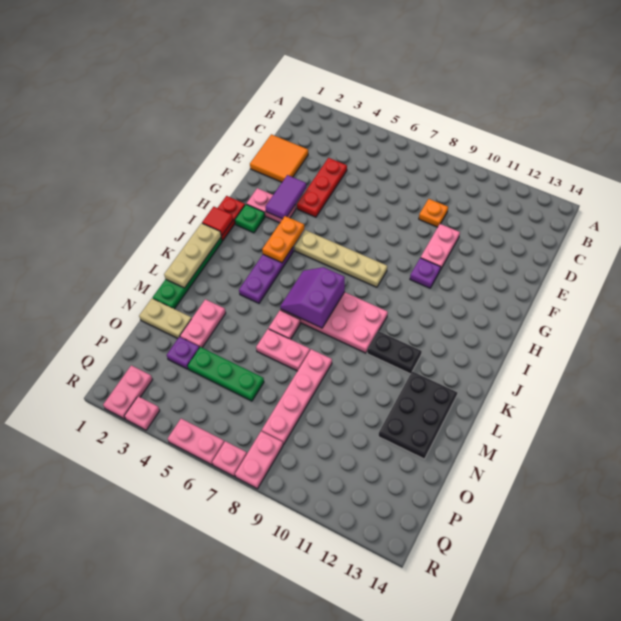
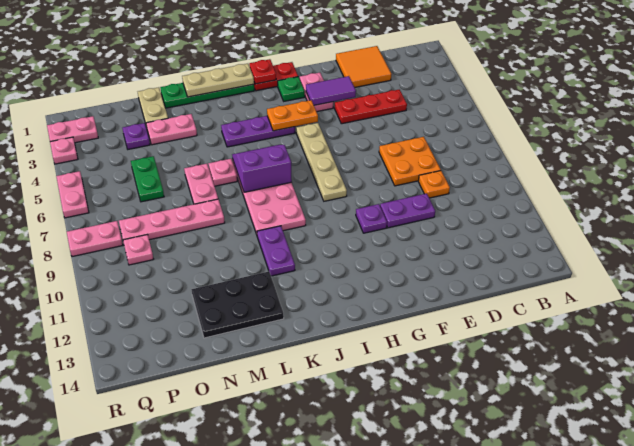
none -> orange plate D7:E8 level 1
pink plate E10:F10 level 1 -> purple plate E10:F10 level 1
red tile I1 level 2 -> red plate I1 level 2
black plate K10:K11 level 1 -> purple plate K10:K11 level 1
green plate O4:O6 level 1 -> green plate O5:O6 level 1
pink plate R7 level 1 -> pink plate P9 level 1

